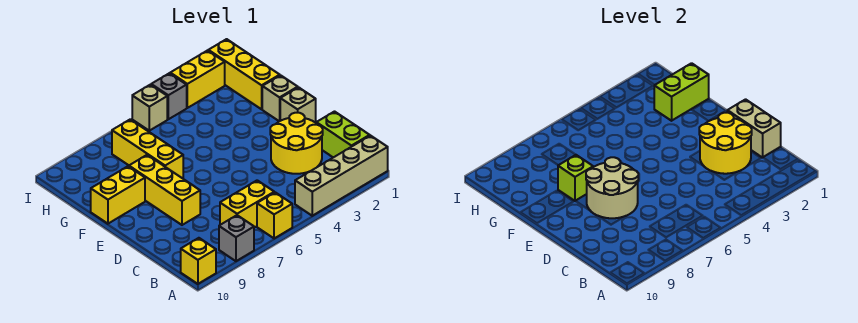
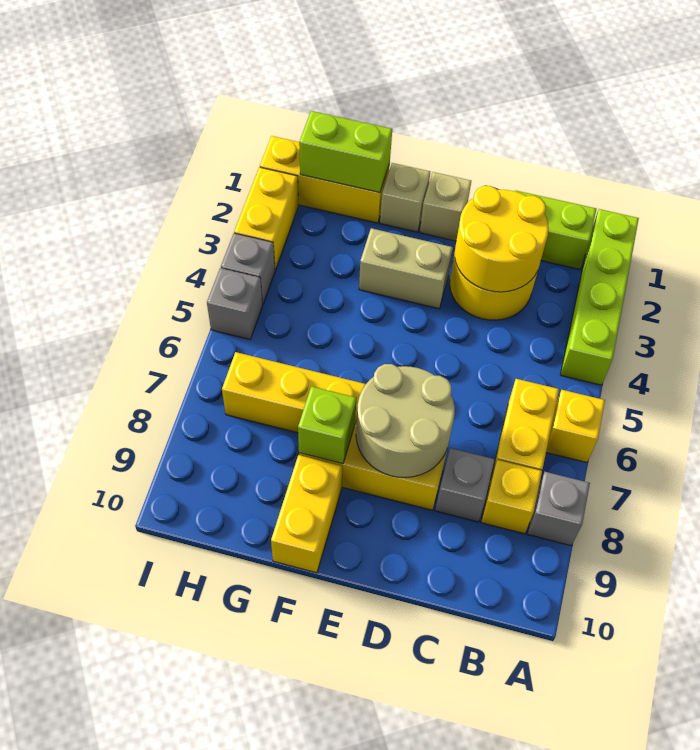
tan brick A1:A4 level 1 -> lime brick A1:A4 level 1
yellow brick A10 level 1 -> yellow brick B8 level 1
tan brick C1:D1 level 2 -> tan brick E3:F3 level 1
none -> grey brick C8 level 1
lime brick G1:G2 level 2 -> lime brick G1:H1 level 2
tan brick I5 level 1 -> grey brick I5 level 1

